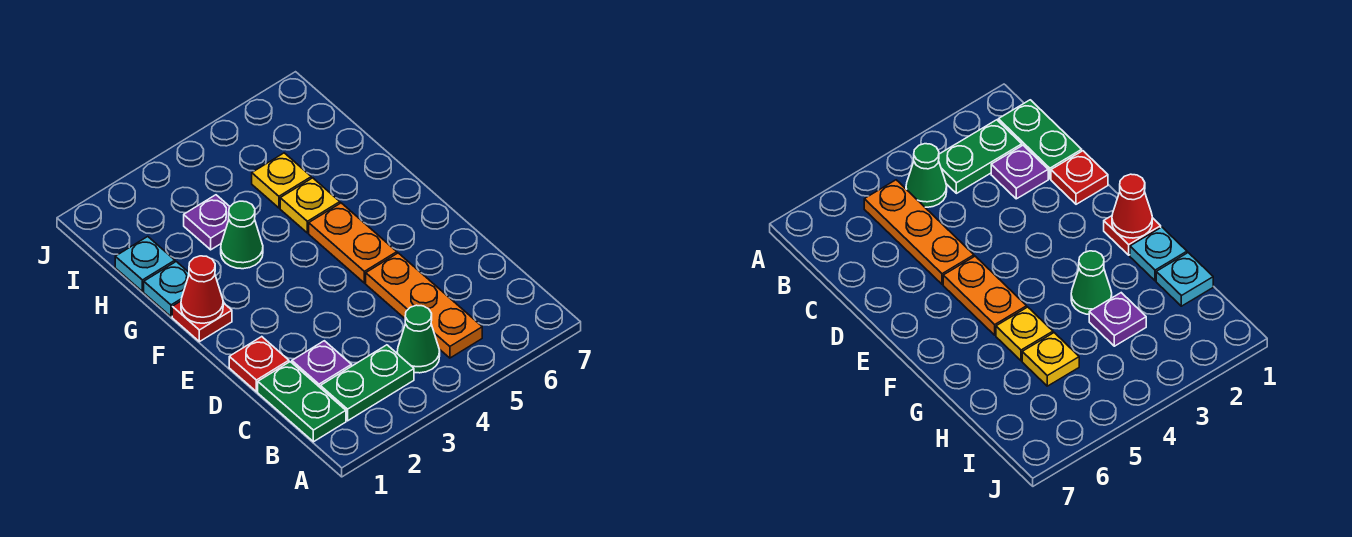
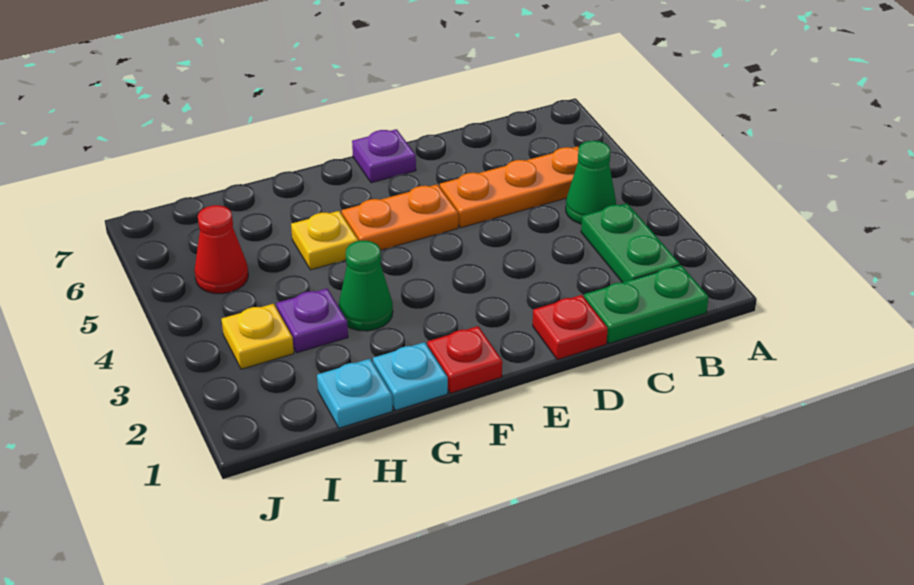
purple plate C2 level 1 -> purple plate E7 level 1
red cone F1 level 2 -> red cone I5 level 1
yellow plate H5 level 1 -> yellow plate I3 level 1

